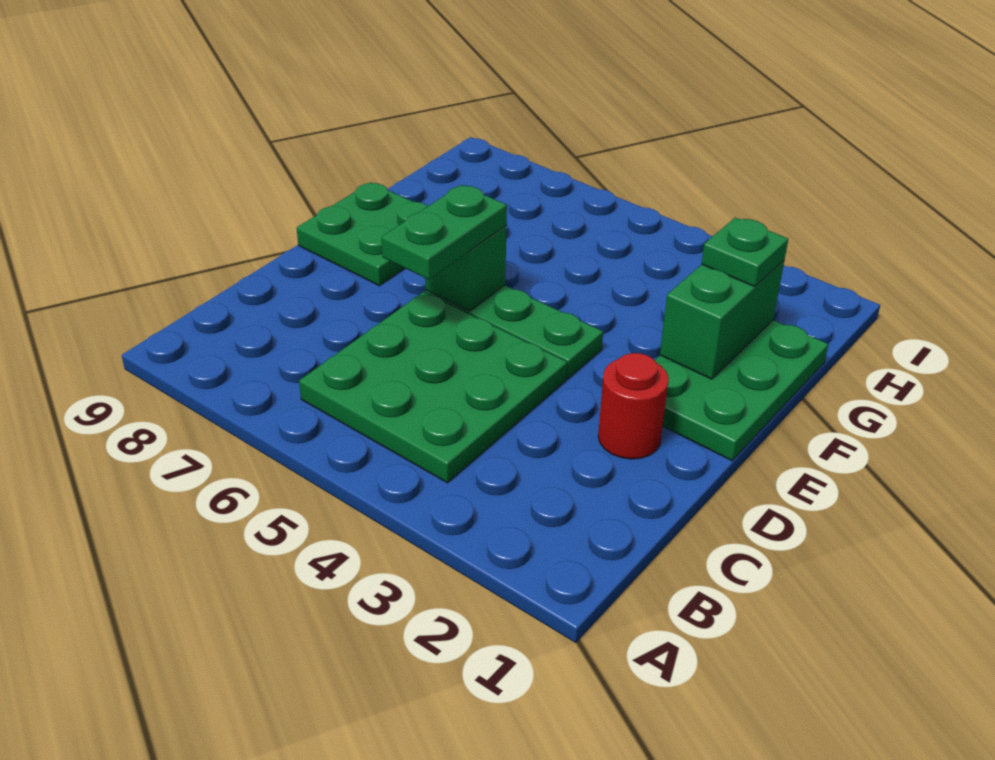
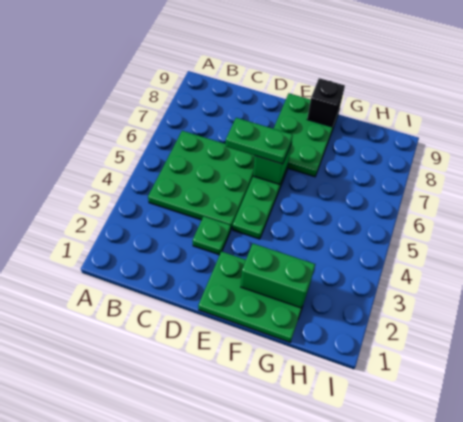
red round brick D2 level 1 -> none
green plate E8:F9 level 1 -> green plate E7:F9 level 1
none -> black brick F9 level 2
green plate G2 level 3 -> green plate D3 level 1

